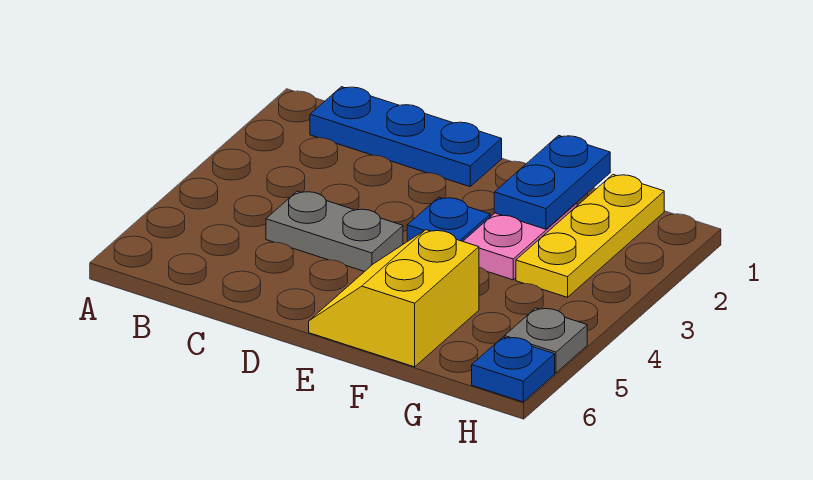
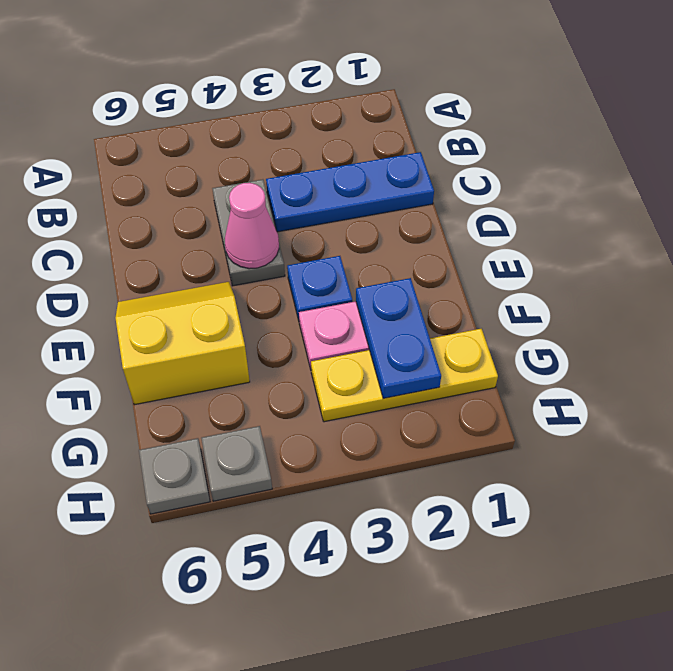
blue plate B1:D1 level 1 -> blue plate C1:C3 level 1
none -> pink cone D4 level 2
blue plate F1:F2 level 2 -> blue plate F2:G2 level 2
blue plate H6 level 1 -> grey plate H6 level 1

